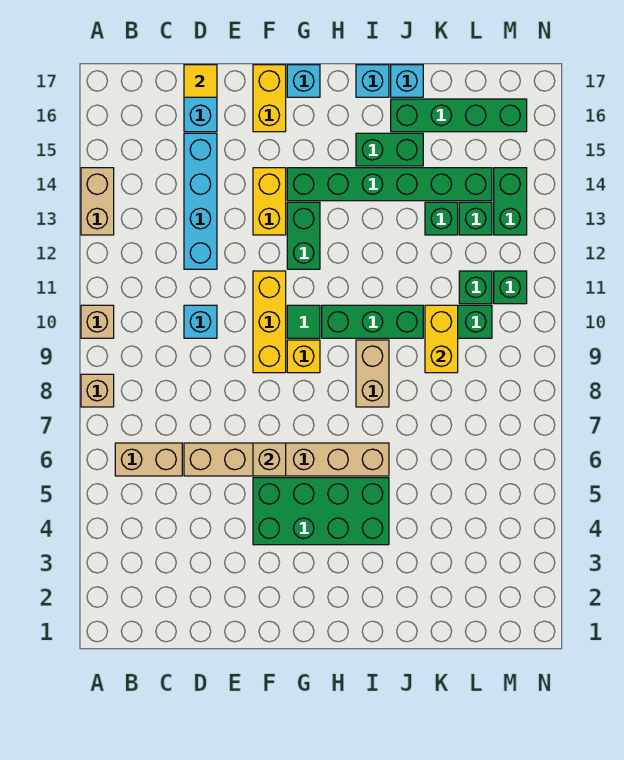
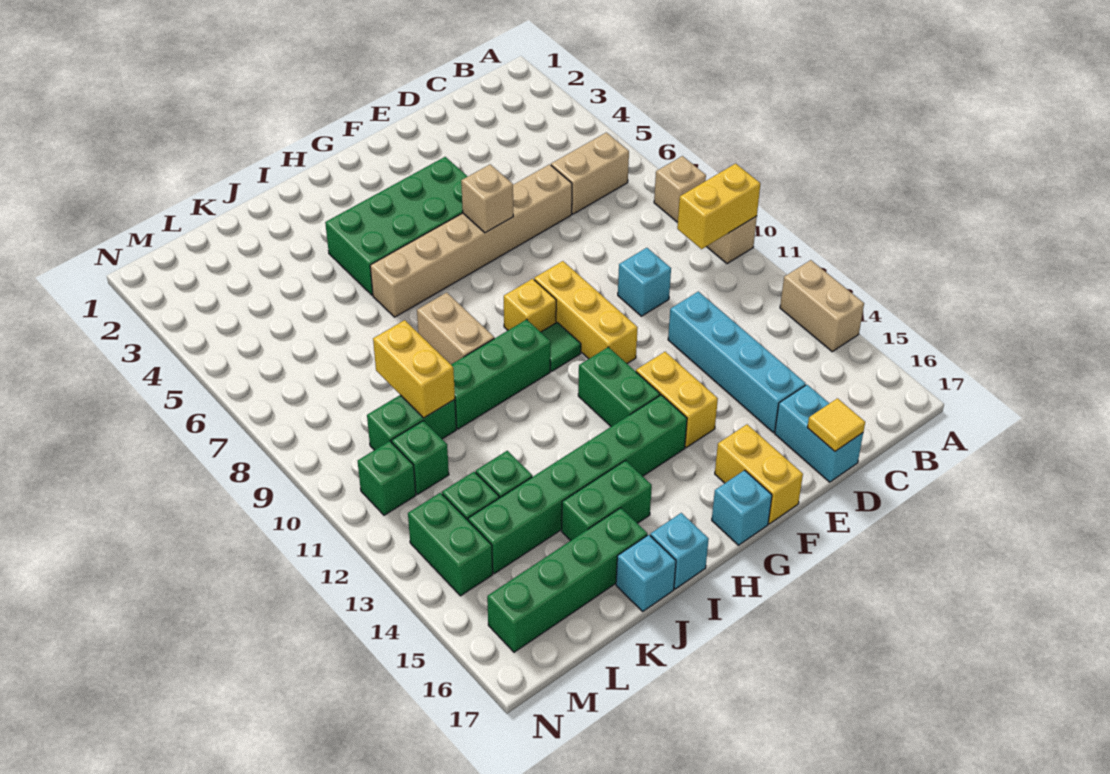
none -> yellow brick A10:B10 level 2

